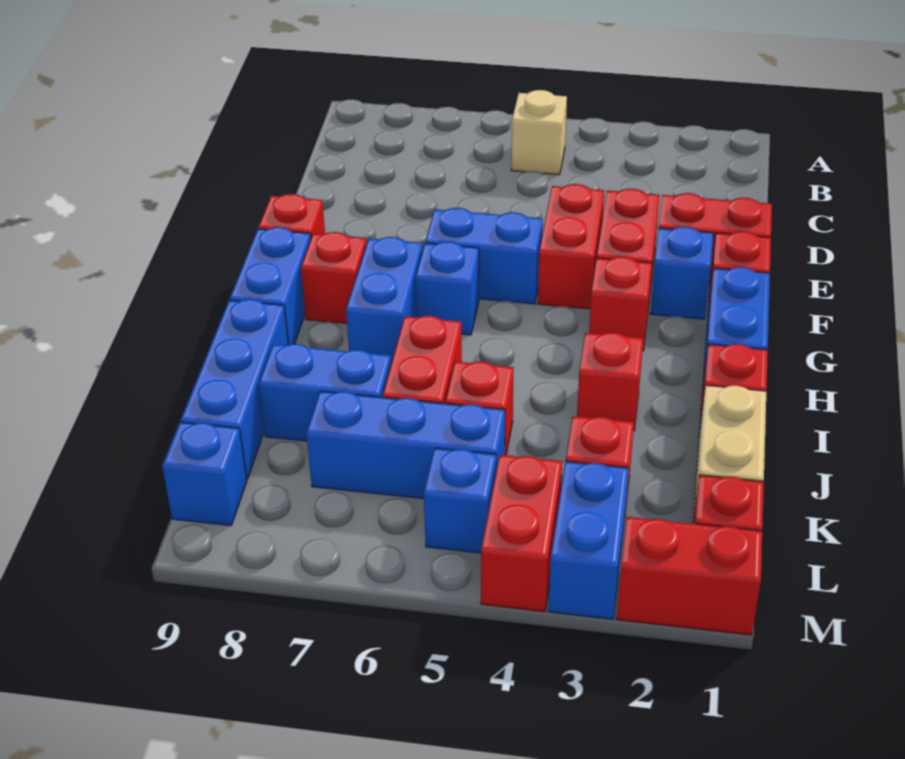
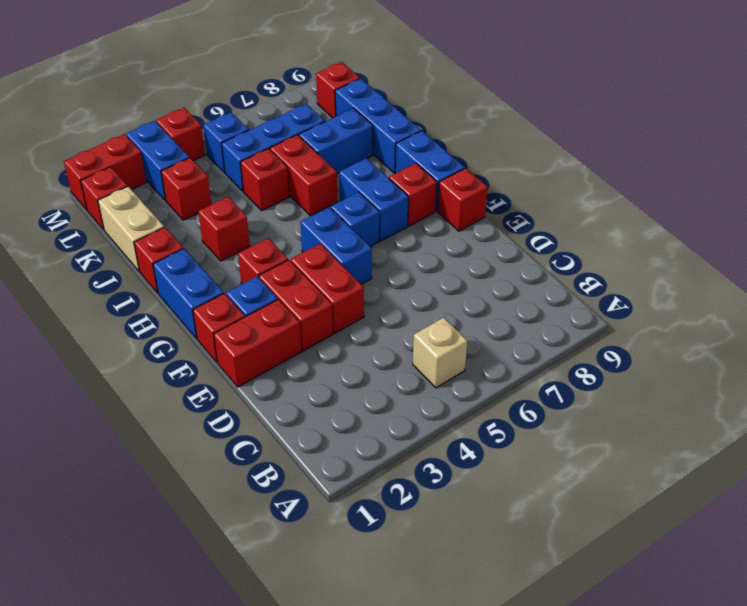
blue brick F5:F6 level 1 -> blue brick F5:G5 level 1
red brick L4:M4 level 1 -> red brick M4 level 1
blue brick L9 level 1 -> red brick L9 level 1

